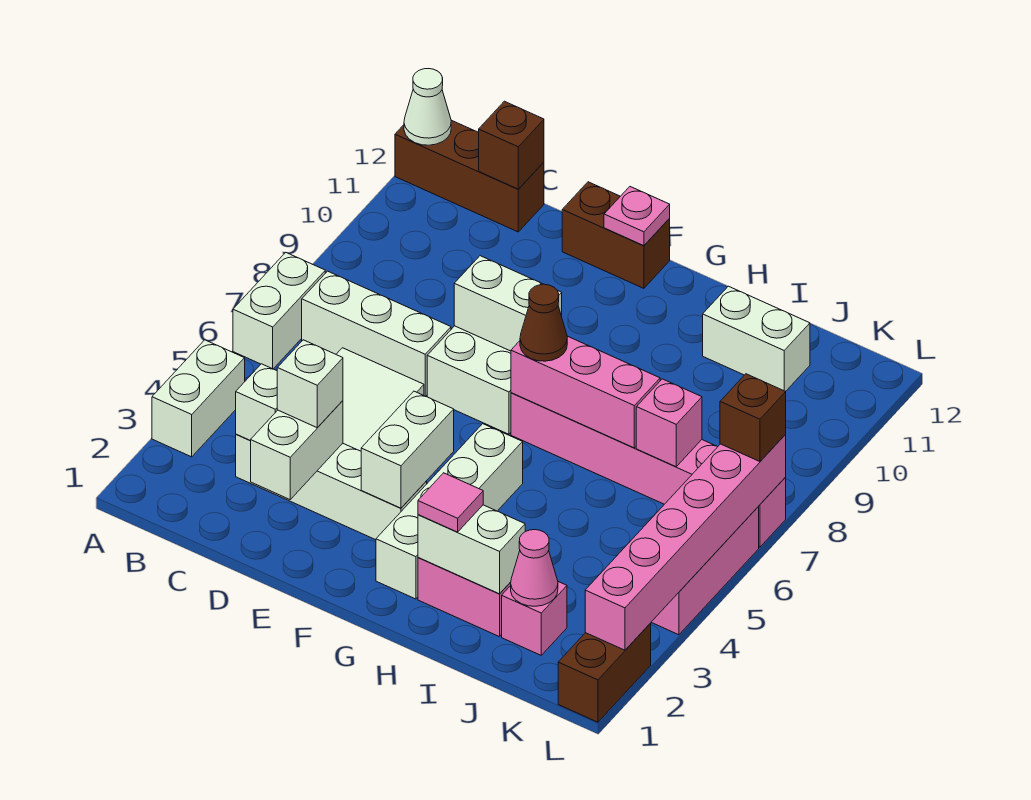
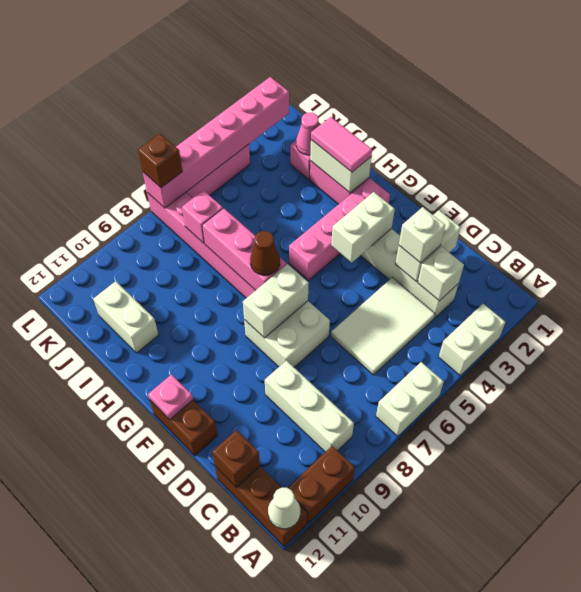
white brick B7:D7 level 1 -> white brick B9:D9 level 1
white brick E8:F8 level 2 -> white brick F7:F8 level 2
white brick G2:G5 level 1 -> pink brick G2:G5 level 1
pink tile H2 level 3 -> pink tile H2:I2 level 3
brown brick L1:L2 level 1 -> brown brick A10:A11 level 1

